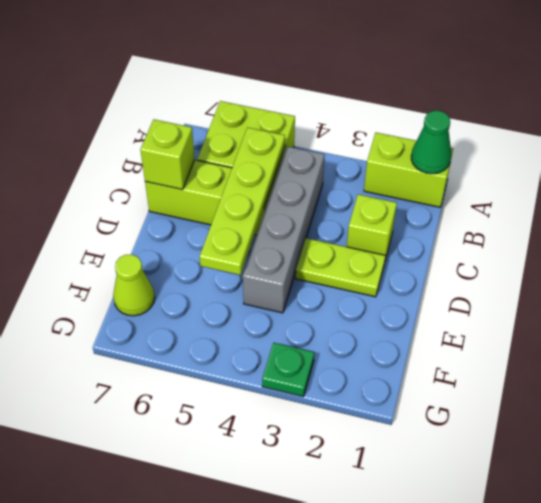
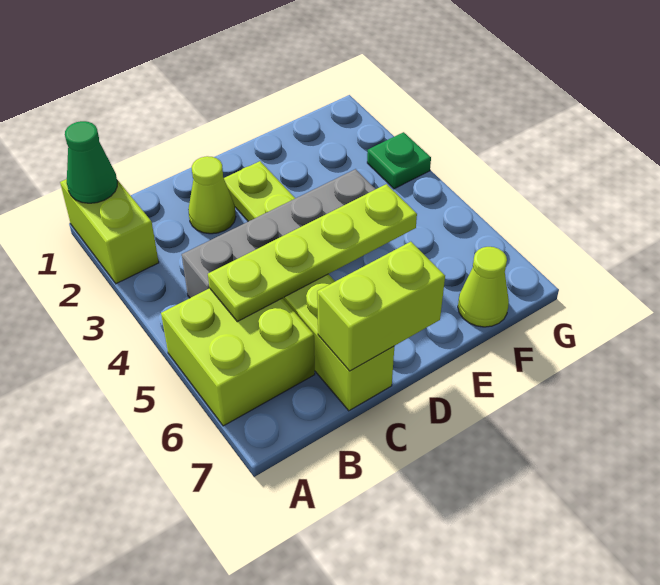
lime brick C2 level 1 -> lime cone C2 level 1
lime brick C7 level 2 -> lime brick C7:D7 level 2

